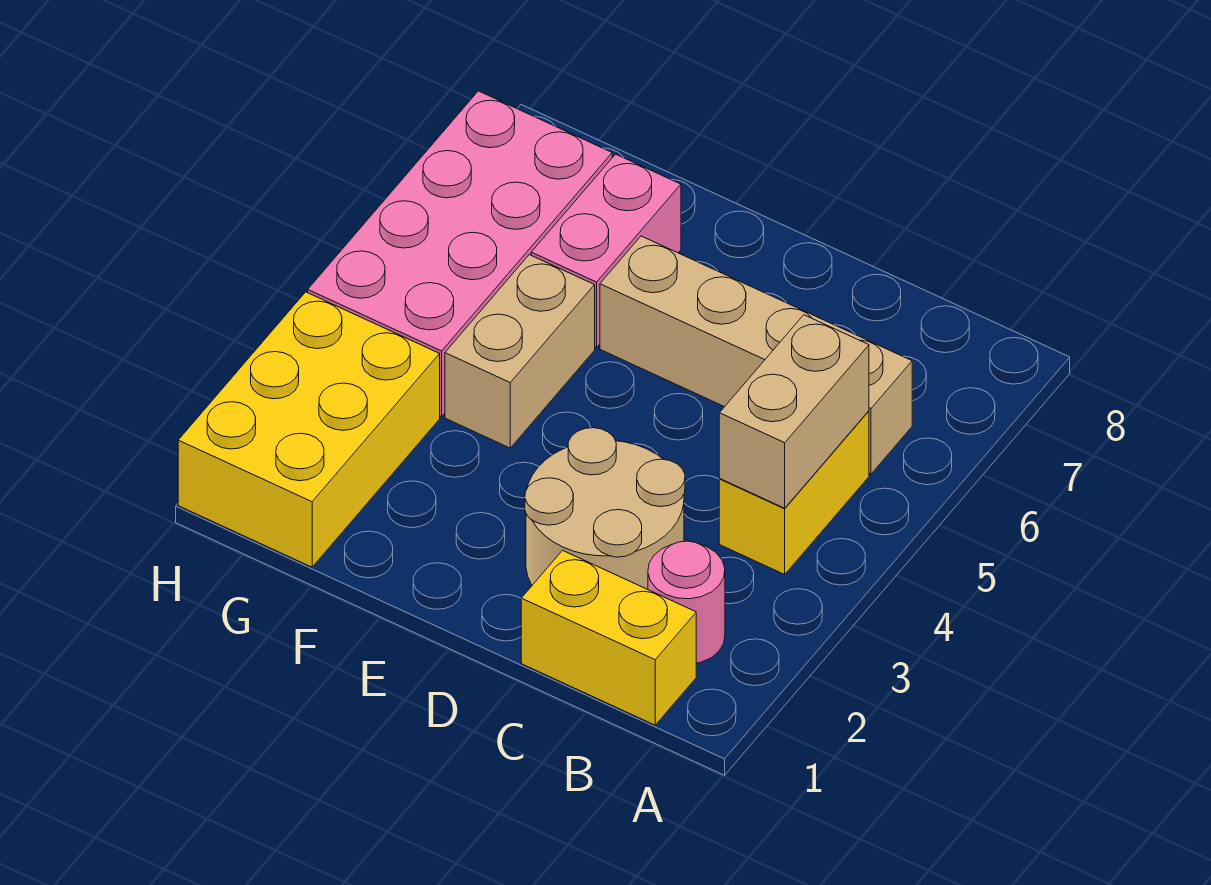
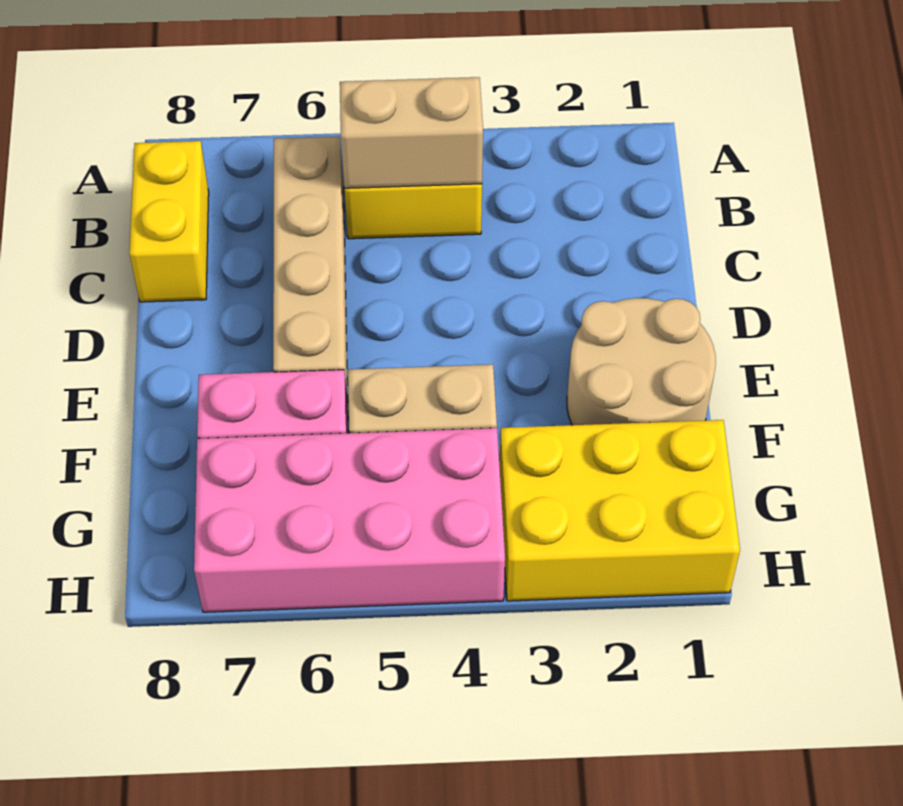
yellow brick B1:C1 level 1 -> yellow brick B8:C8 level 1
pink round brick B2 level 1 -> none
tan round brick C2:D3 level 1 -> tan round brick E1:F2 level 1

